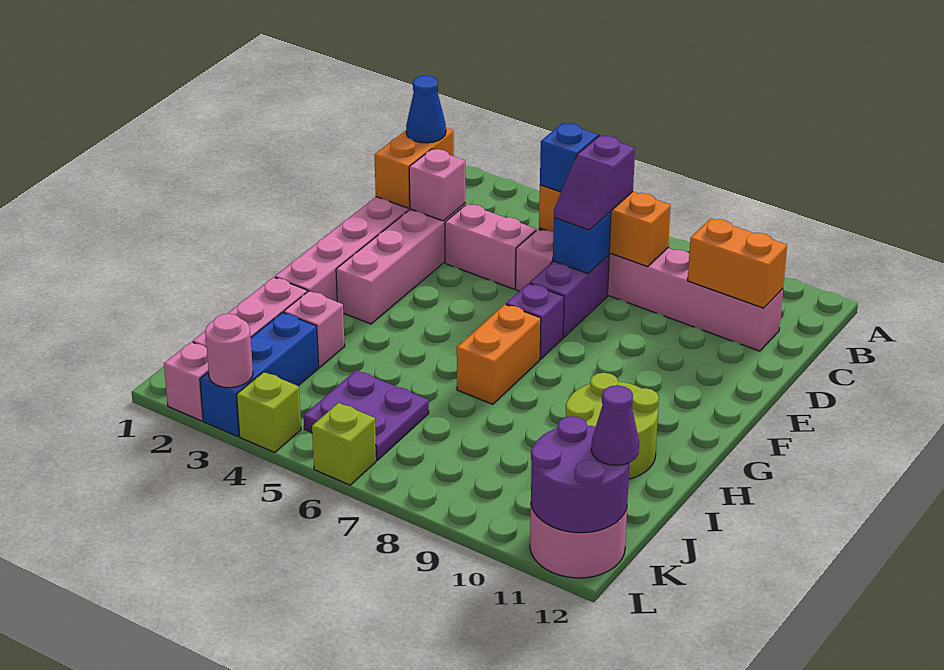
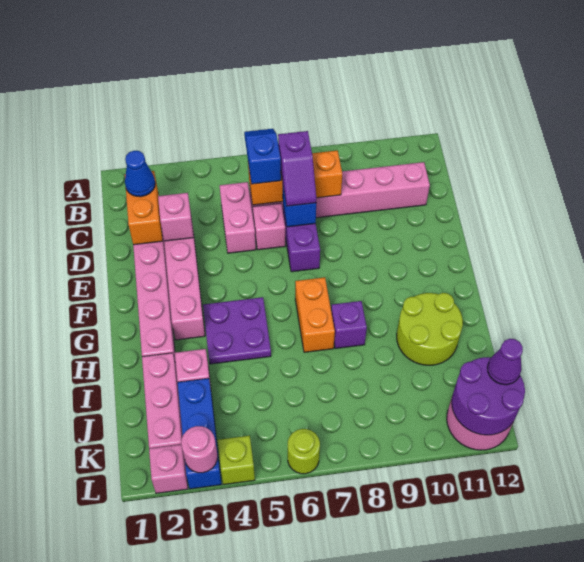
orange brick C10:C11 level 2 -> none
pink brick D4:D5 level 1 -> pink brick C5:D5 level 1
purple brick F7 level 1 -> purple brick H8 level 1
purple plate J5:K6 level 1 -> purple plate G4:H5 level 1
lime brick L6 level 1 -> lime round brick L6 level 1

